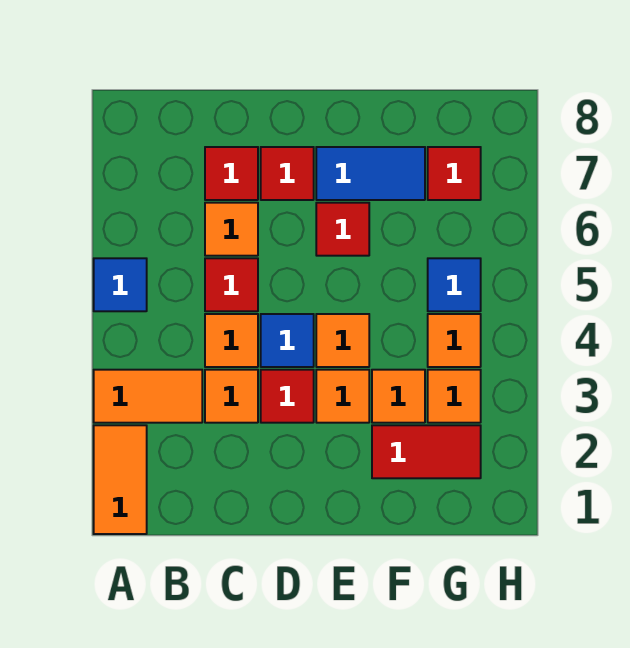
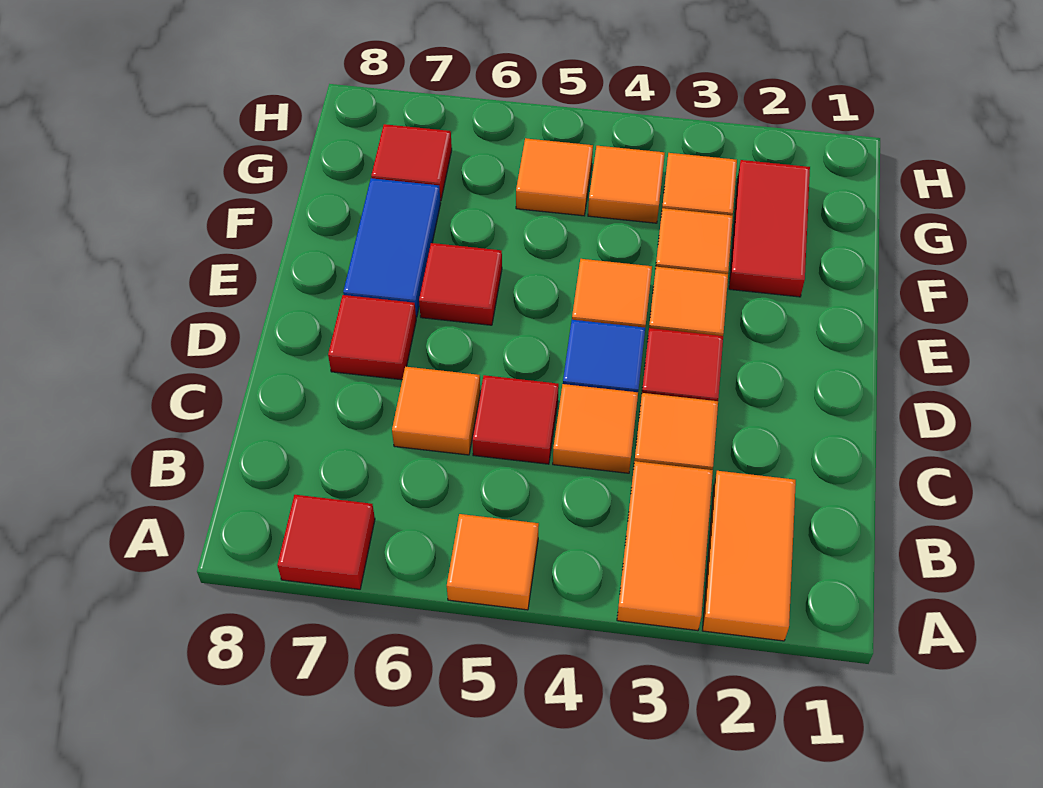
orange tile A1:A2 level 1 -> orange tile A2:B2 level 1
blue tile A5 level 1 -> orange tile A5 level 1
red tile C7 level 1 -> red tile A7 level 1
blue tile G5 level 1 -> orange tile G5 level 1

